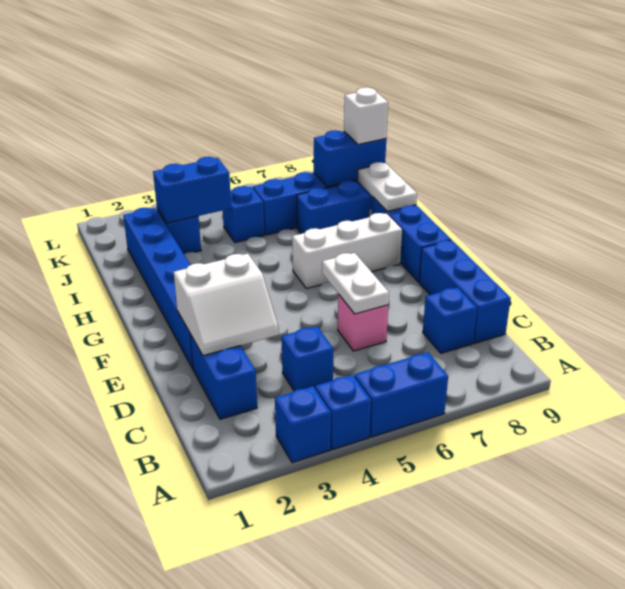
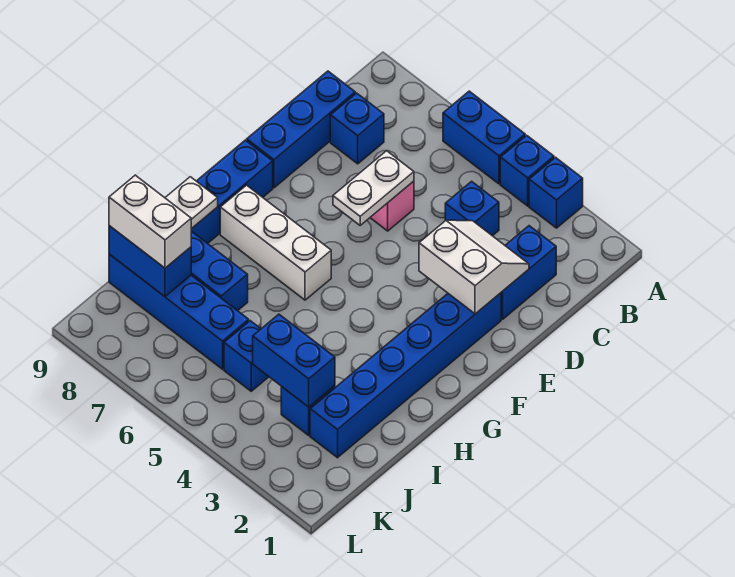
white brick J9 level 3 -> white brick J8:J9 level 3

